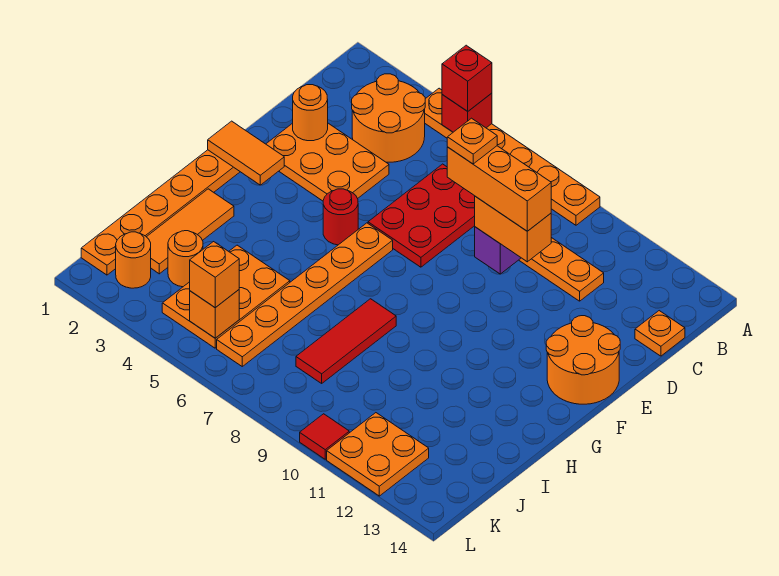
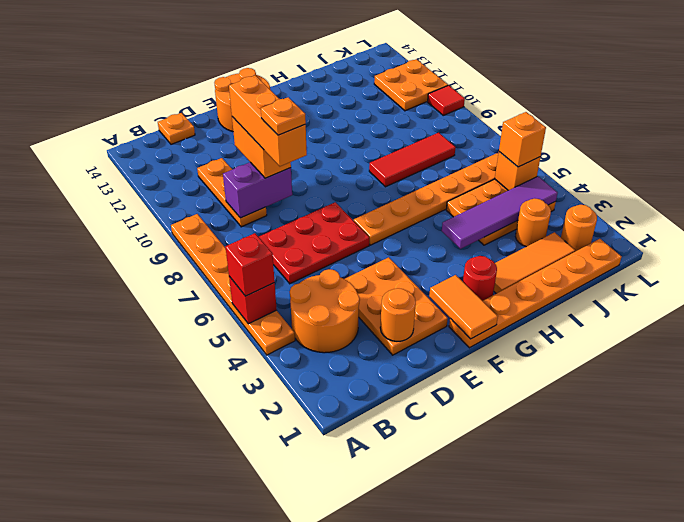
red round brick F5 level 1 -> red round brick G2 level 1
none -> purple tile H4:K4 level 2

